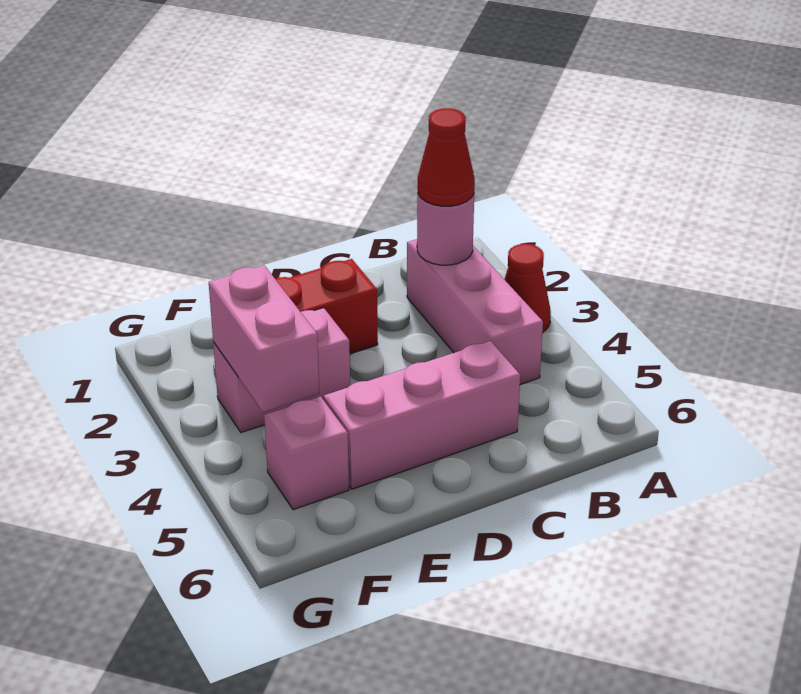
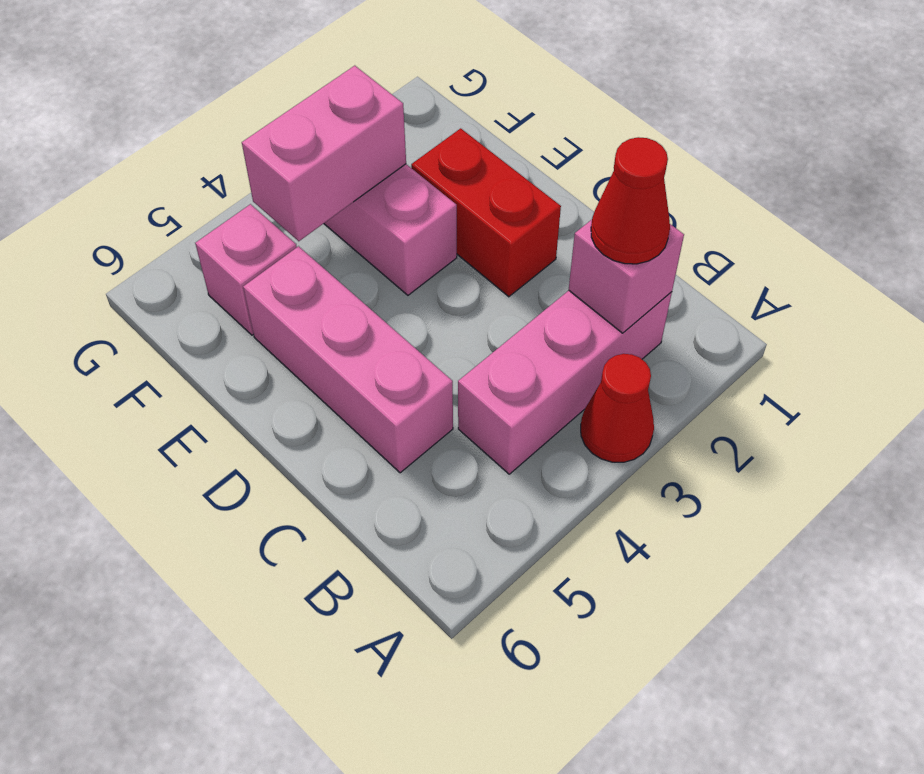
pink round brick B2 level 2 -> pink brick B2 level 2

